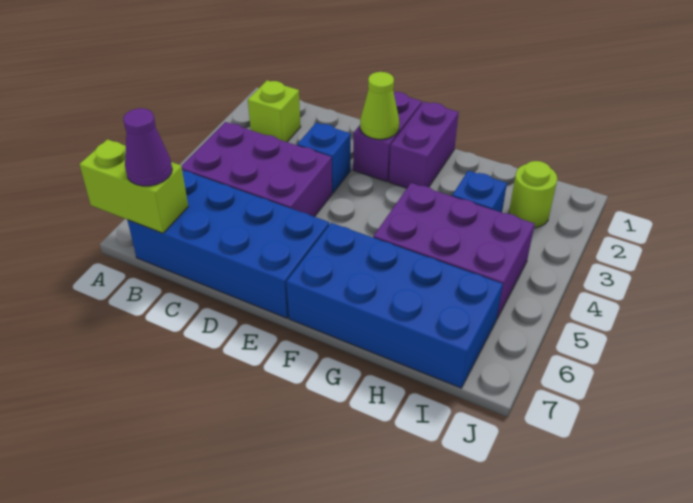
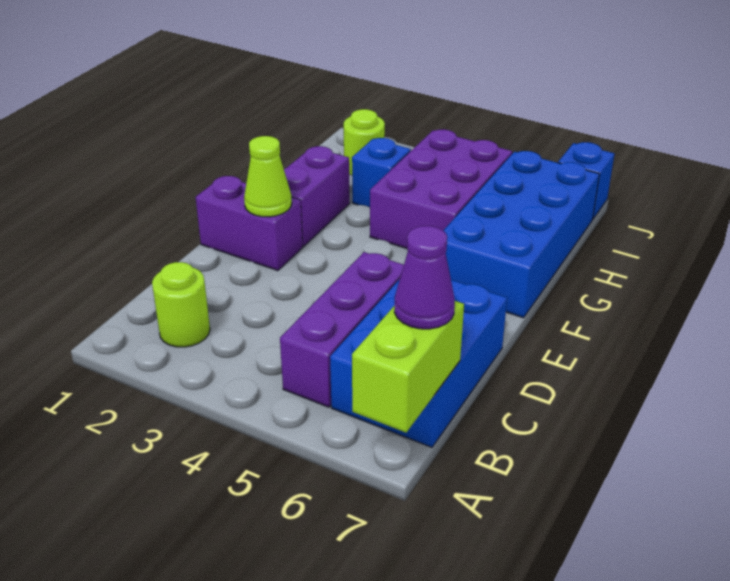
lime brick B2 level 1 -> lime round brick B2 level 1
purple brick B4:D5 level 1 -> purple brick B5:D5 level 1
blue brick B6:E7 level 1 -> blue brick B6:D7 level 1
blue brick D3 level 1 -> blue brick J7 level 1
purple brick F1:F2 level 1 -> purple brick F2:G2 level 1

